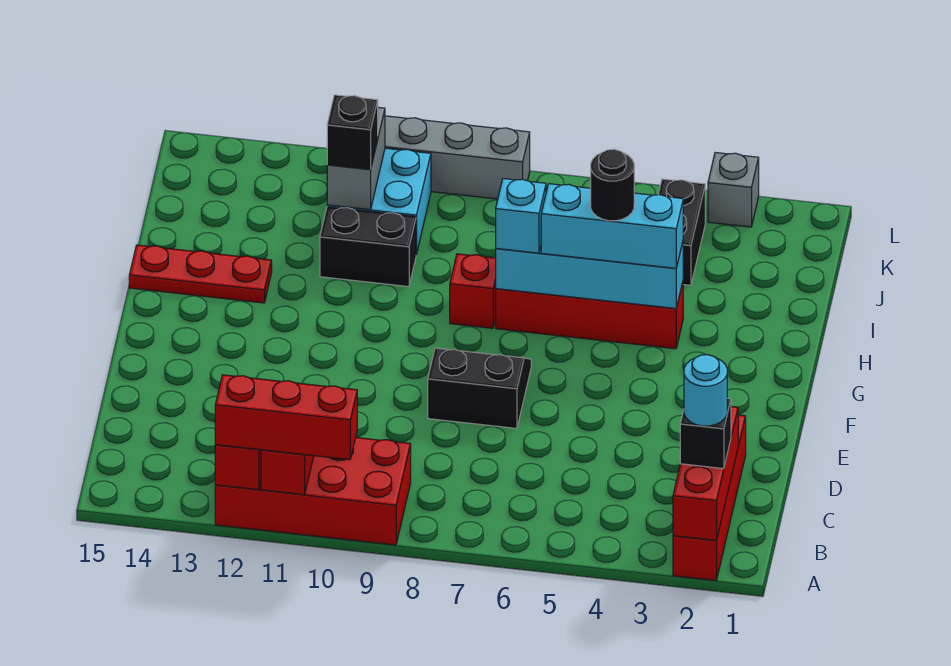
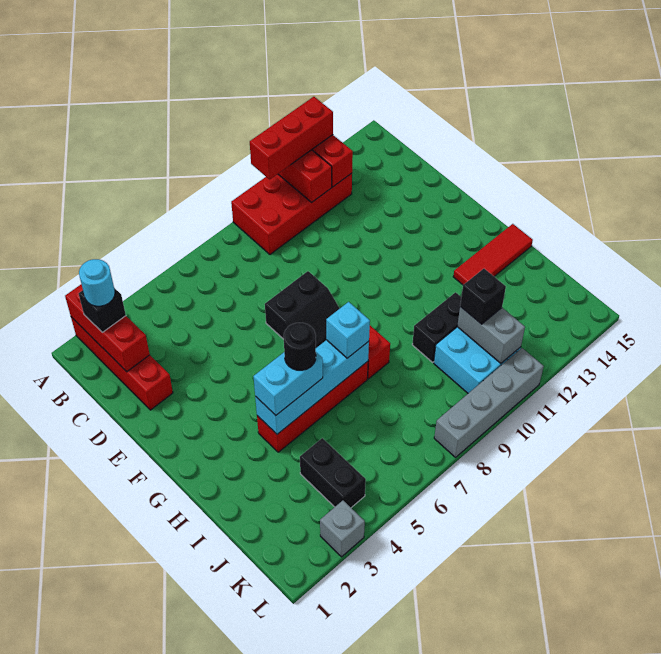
cyan brick H4:H6 level 3 -> cyan brick H4:H5 level 3
red plate H13:H15 level 1 -> red tile H13:H15 level 1

